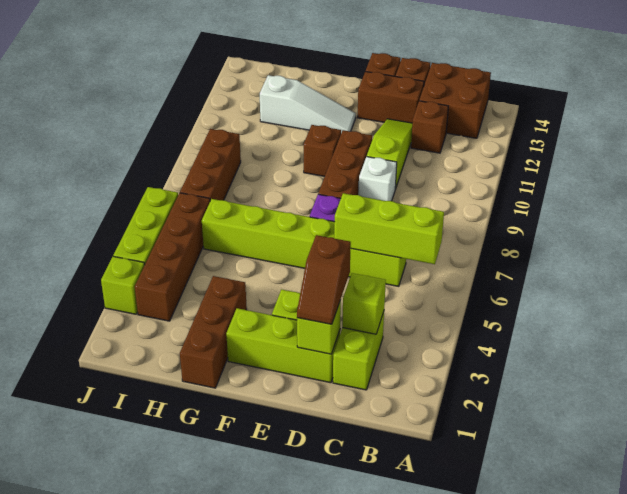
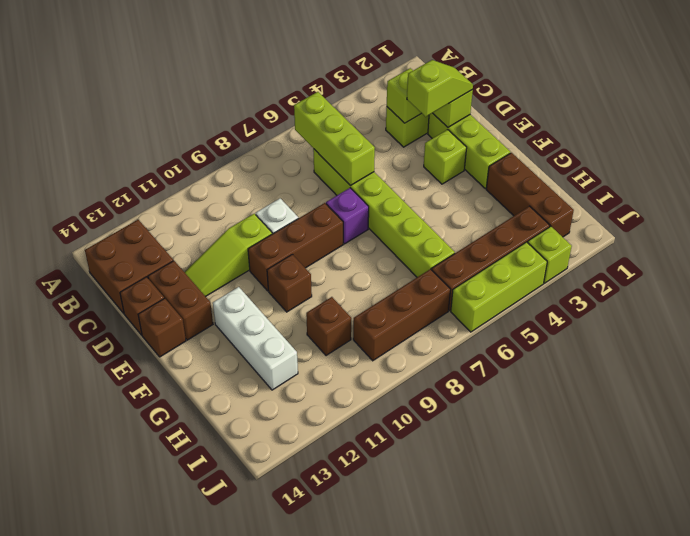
brown brick C12 level 1 -> brown brick H10 level 1
brown slope D2:D3 level 3 top 3 -> lime slope D2:D3 level 3 top 3
white slope F12:H12 level 1 top H -> white brick F12:H12 level 1
brown brick G1:G3 level 1 -> brown brick G2:I2 level 1

